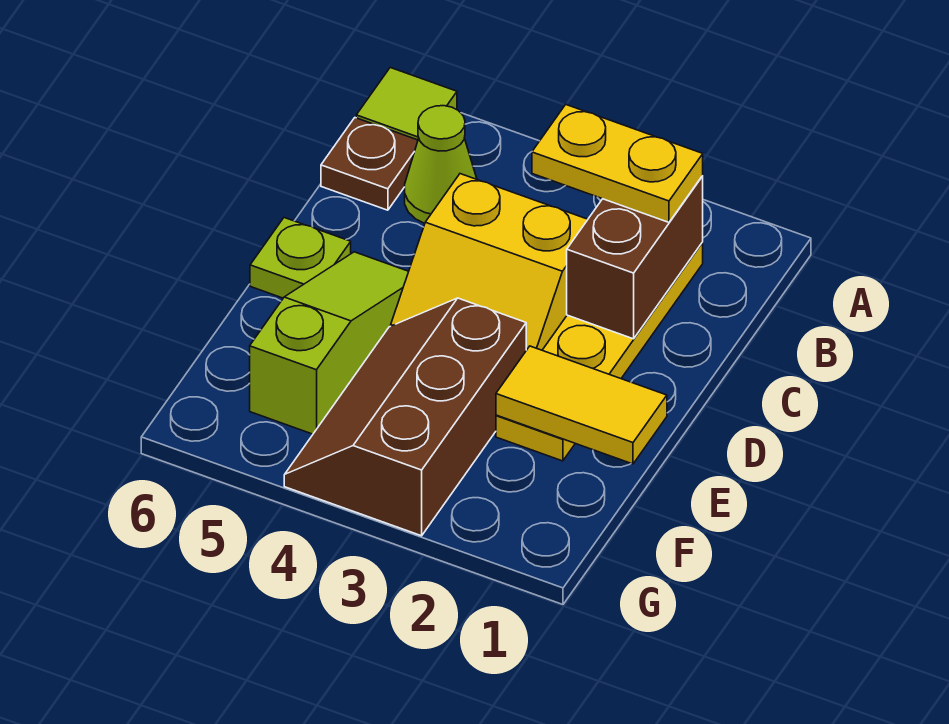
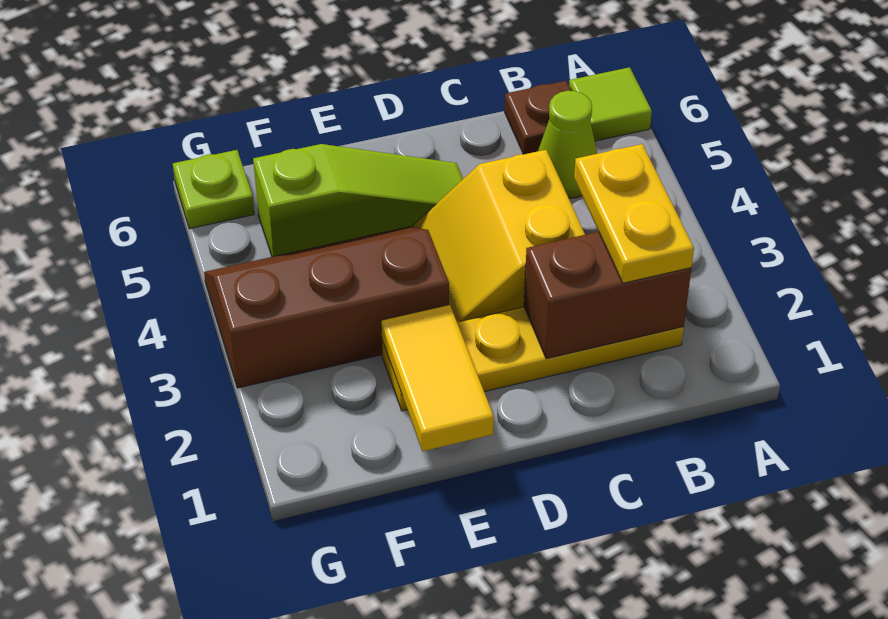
lime plate D6 level 1 -> lime plate G6 level 1

